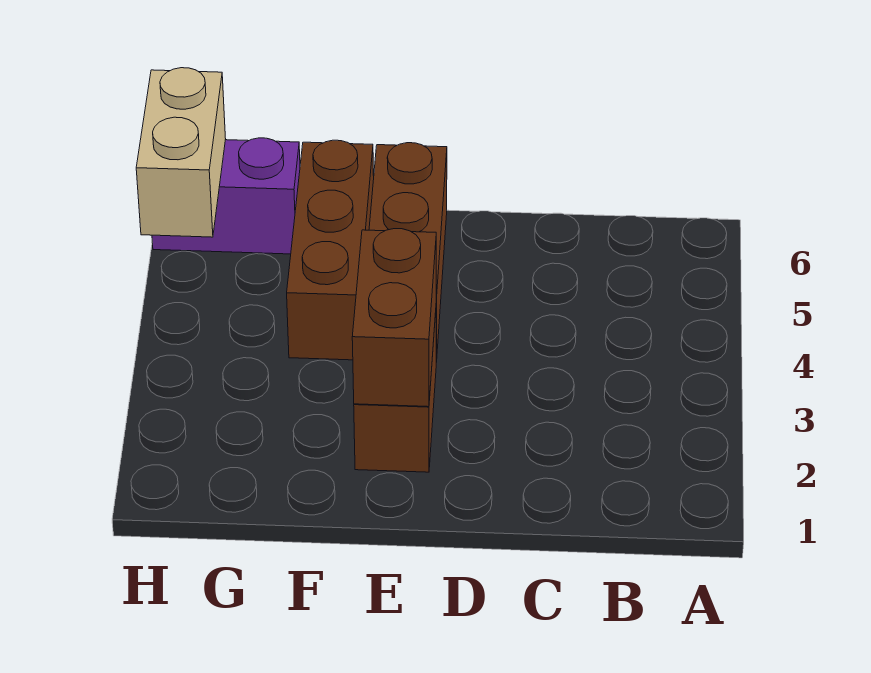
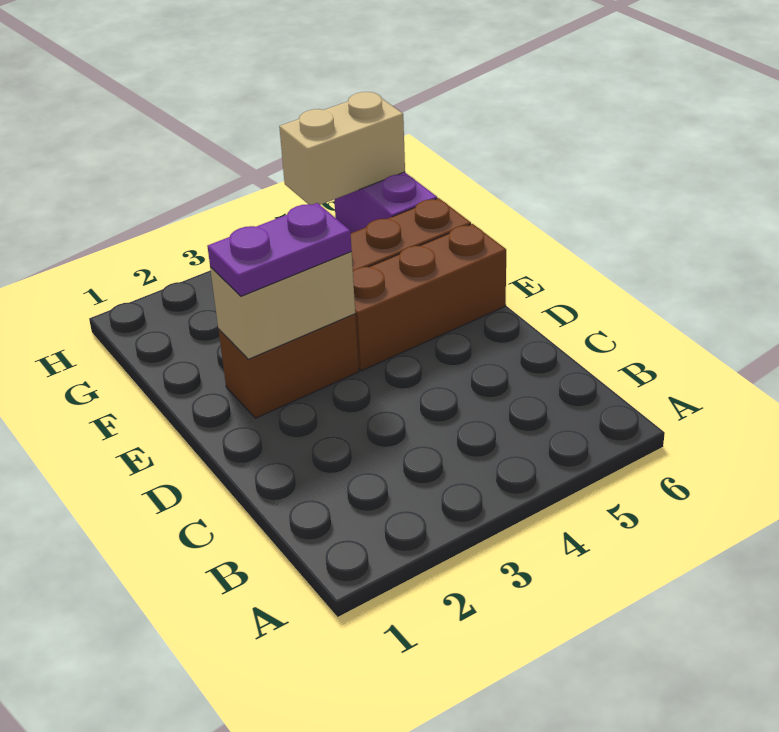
brown brick E2:E3 level 2 -> tan brick E2:E3 level 2
none -> purple plate E2:E3 level 3

